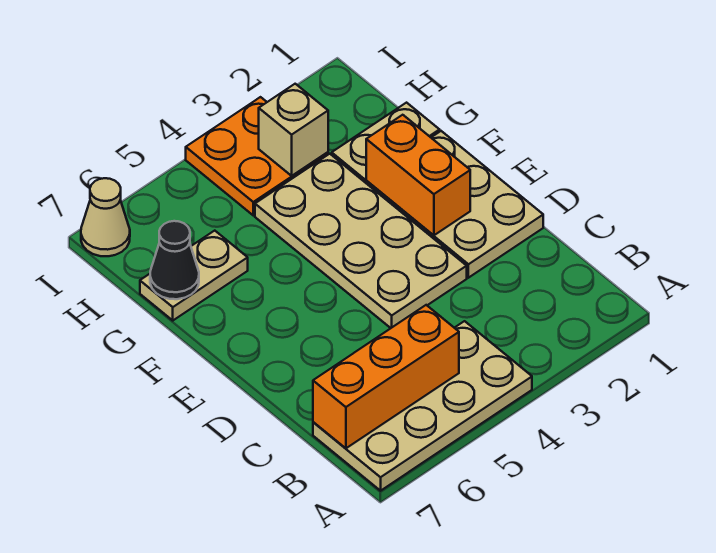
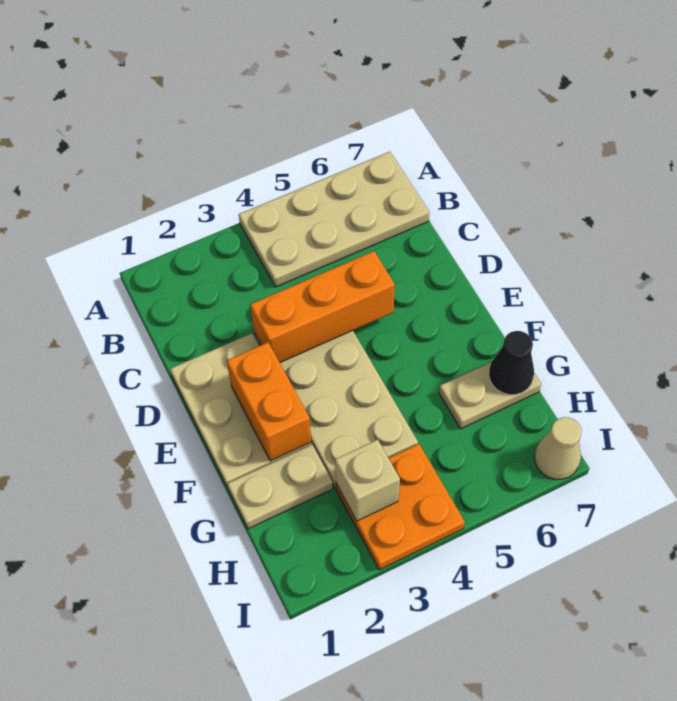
orange brick B5:B7 level 2 -> orange brick D3:D5 level 2

